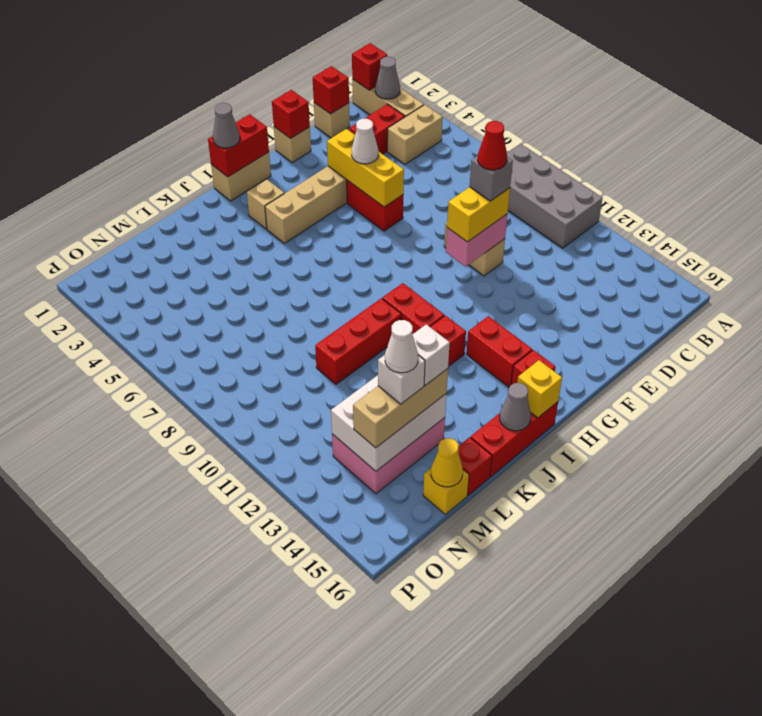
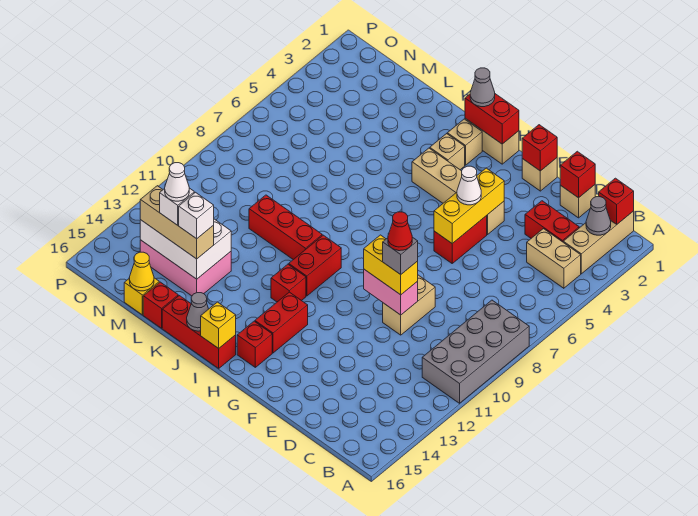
none -> tan brick I2 level 1

